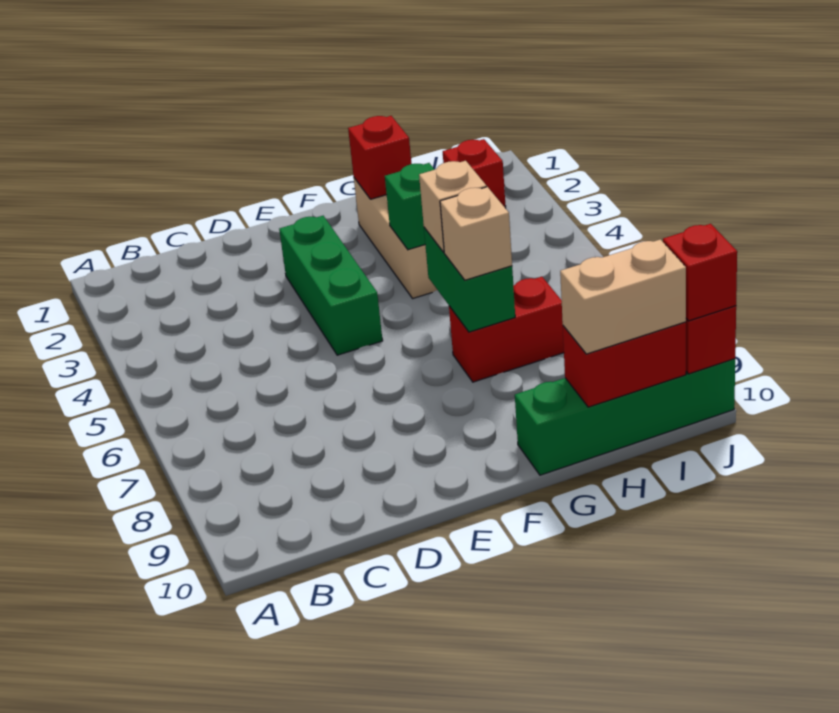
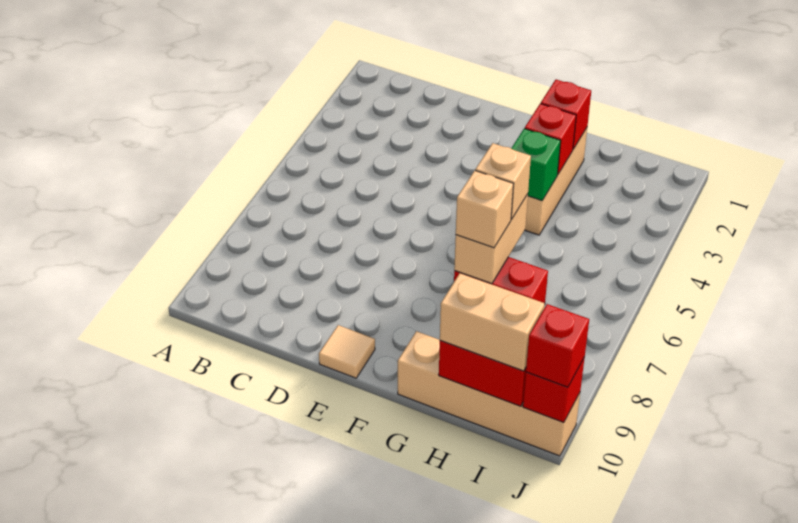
green brick E3:E5 level 1 -> none
none -> tan tile E10 level 1
green brick G6:G7 level 2 -> tan brick G6:G7 level 2
green brick G10:J10 level 1 -> tan brick G10:J10 level 1
red brick I2 level 1 -> red brick G3 level 2

